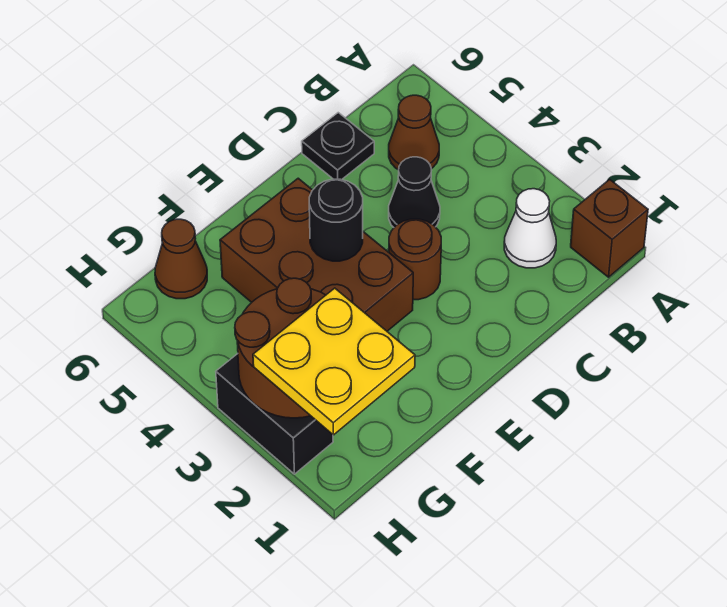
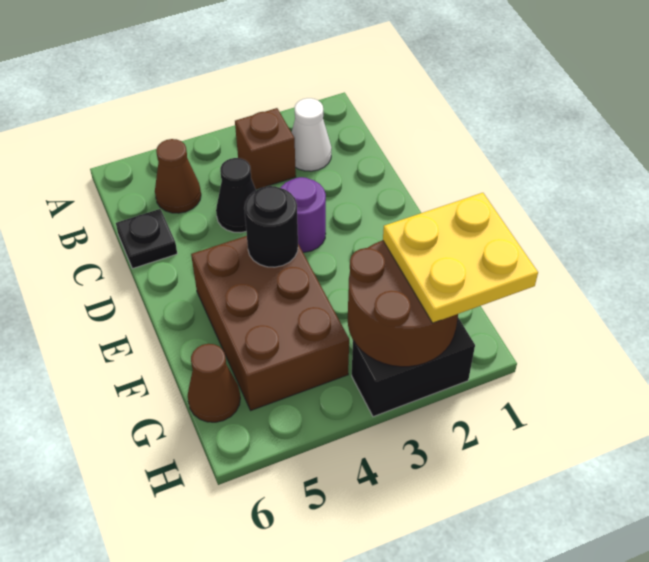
brown brick A1 level 1 -> brown brick B3 level 1
brown round brick D3 level 1 -> purple round brick D3 level 1
brown brick E3:F5 level 1 -> brown brick E4:G5 level 1

